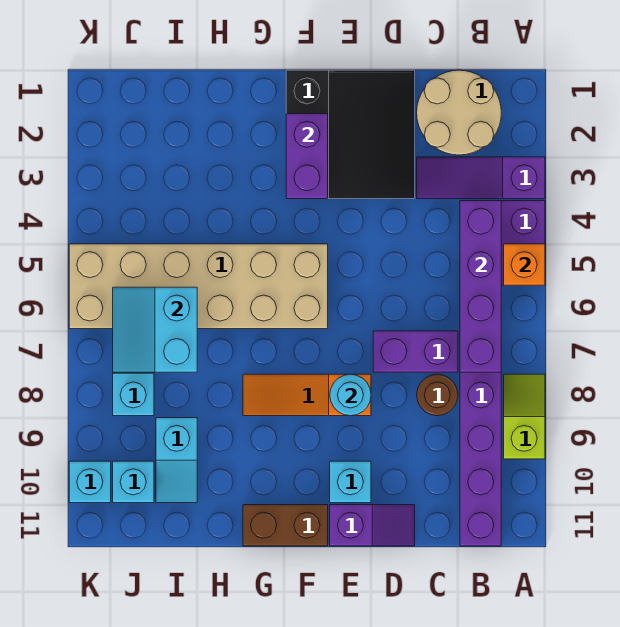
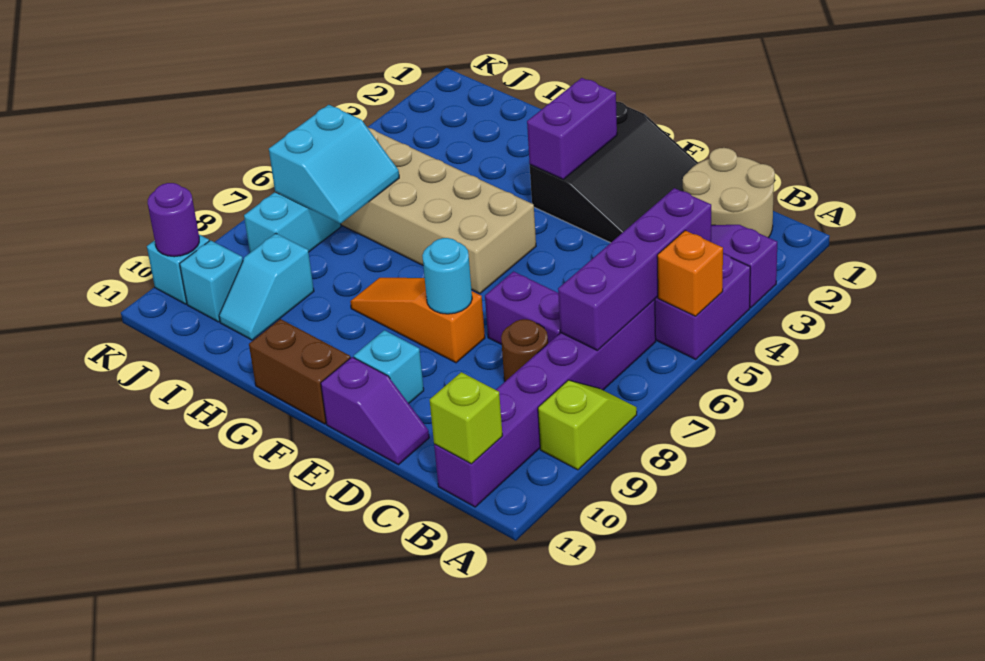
none -> lime brick B11 level 2
cyan slope I6:J7 level 2 top I -> cyan slope I6:J7 level 2 top J
none -> purple round brick K10 level 2

